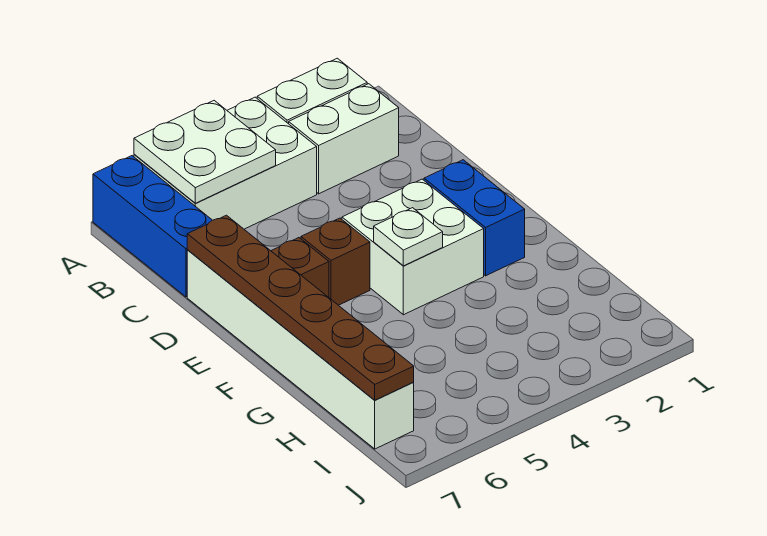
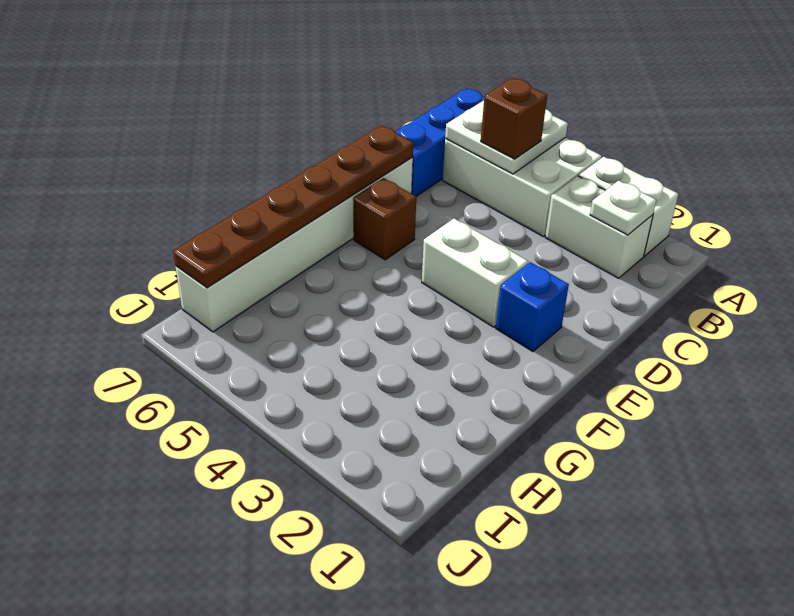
blue brick E2:F2 level 1 -> blue brick E2 level 1
white brick E3:F4 level 1 -> white brick E3:E4 level 1
brown brick E5 level 1 -> brown brick B5 level 3
white plate F4 level 2 -> white plate B2 level 2

